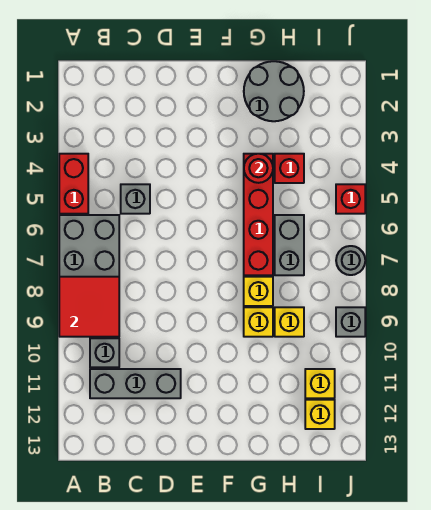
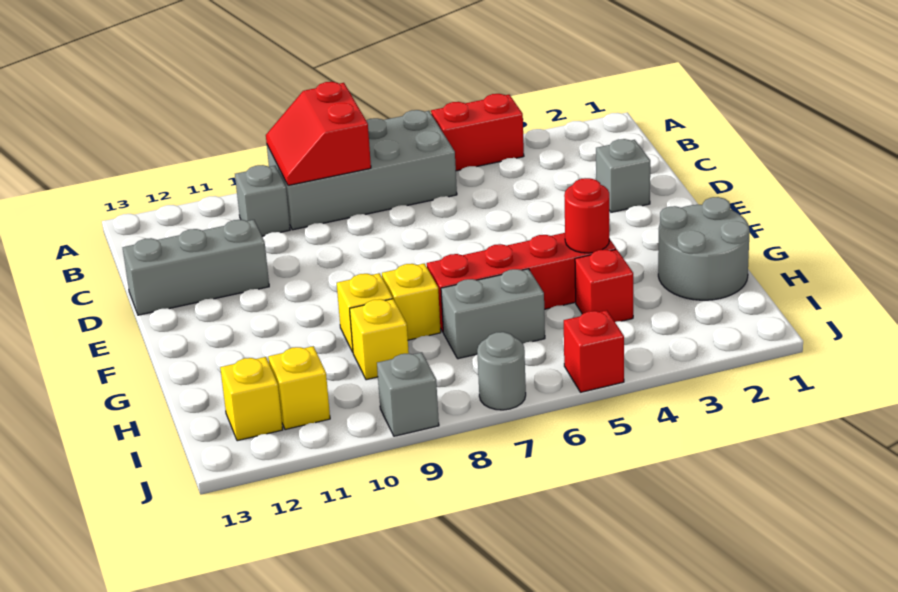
red tile A8:B9 level 2 -> red slope A8:B9 level 2 top 8
grey brick B11:D11 level 1 -> grey brick D11:D13 level 1
grey brick C5 level 1 -> grey brick D2 level 1

